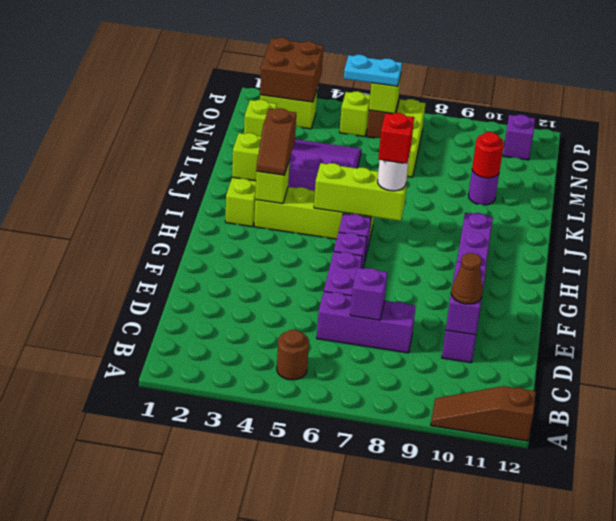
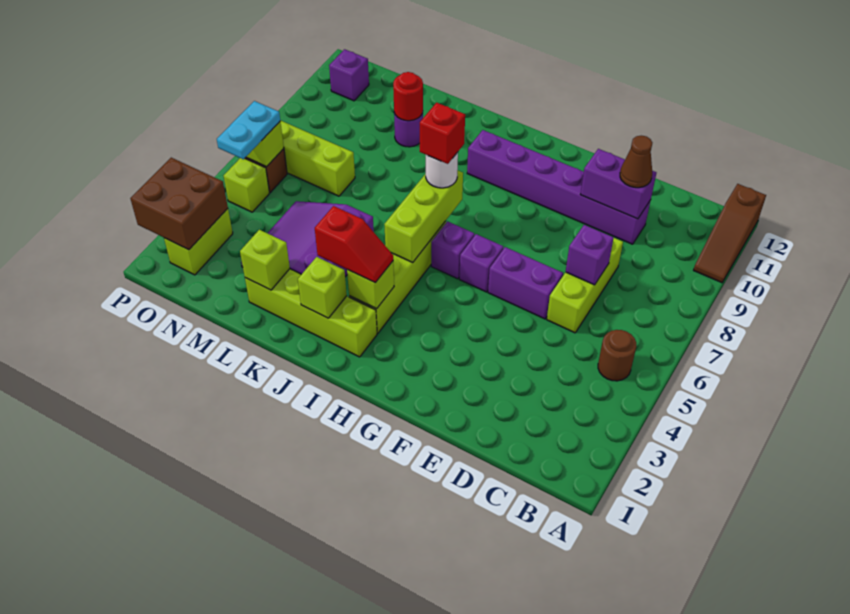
purple brick D6:D8 level 1 -> lime brick D6:D8 level 1
brown slope I3:J3 level 3 top J -> red slope I3:J3 level 3 top J

